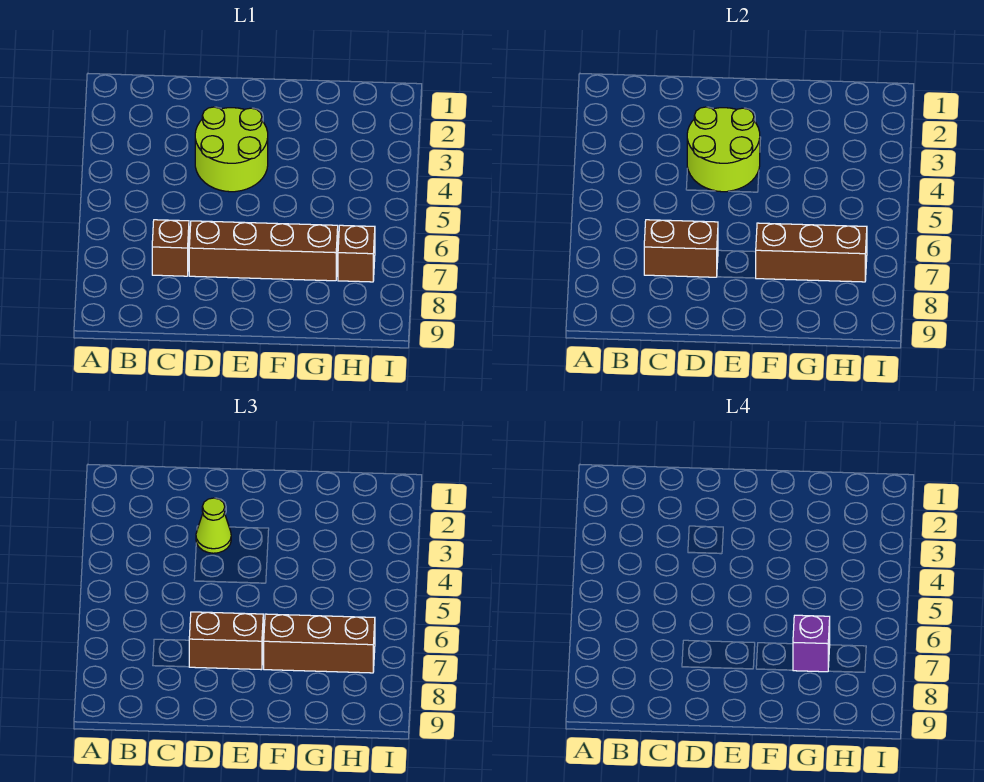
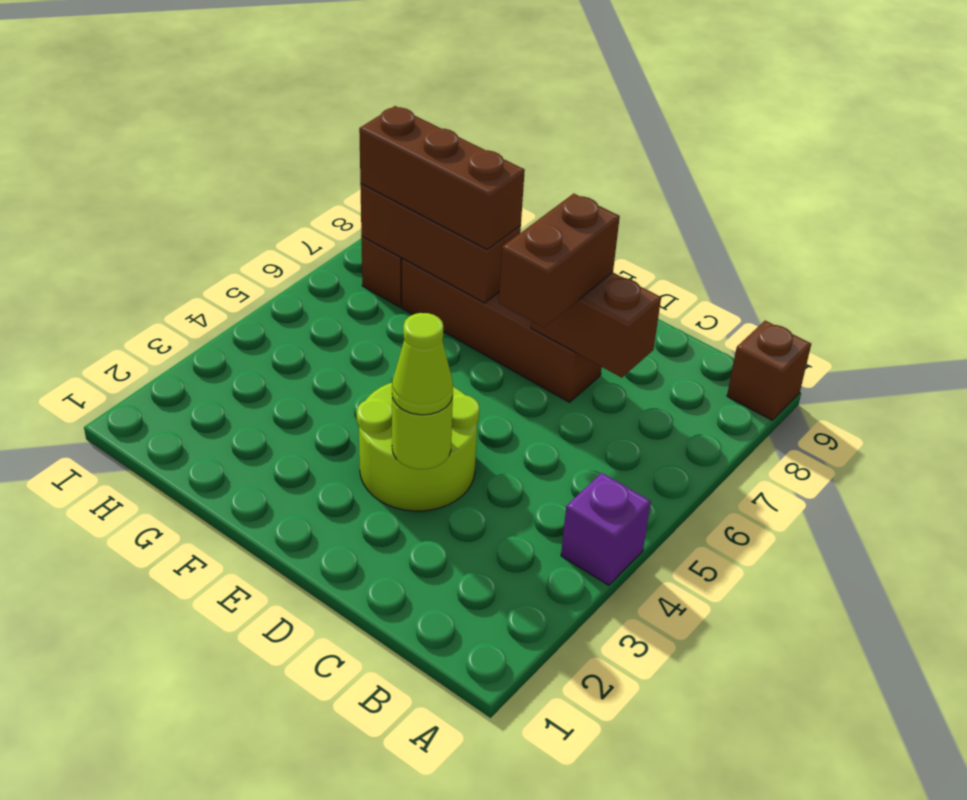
brown brick C7 level 1 -> brown brick A9 level 1
lime round brick D3:E4 level 2 -> lime round brick D3 level 2
brown brick D7:E7 level 3 -> brown brick D6:D7 level 3
purple brick G7 level 4 -> purple brick A4 level 1

